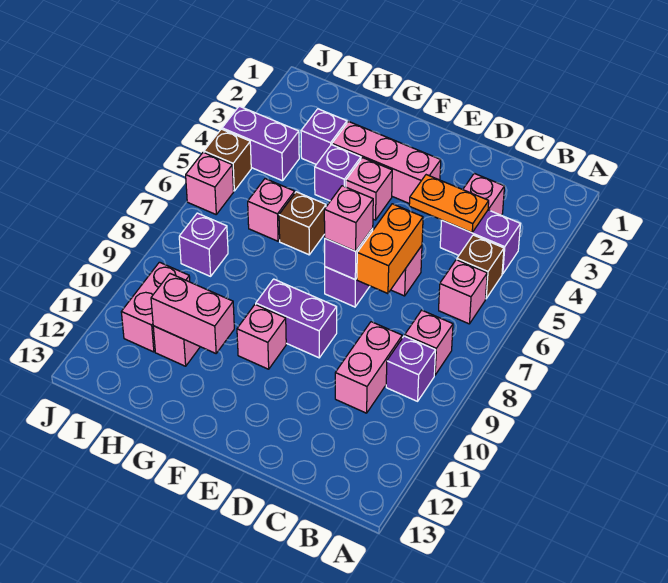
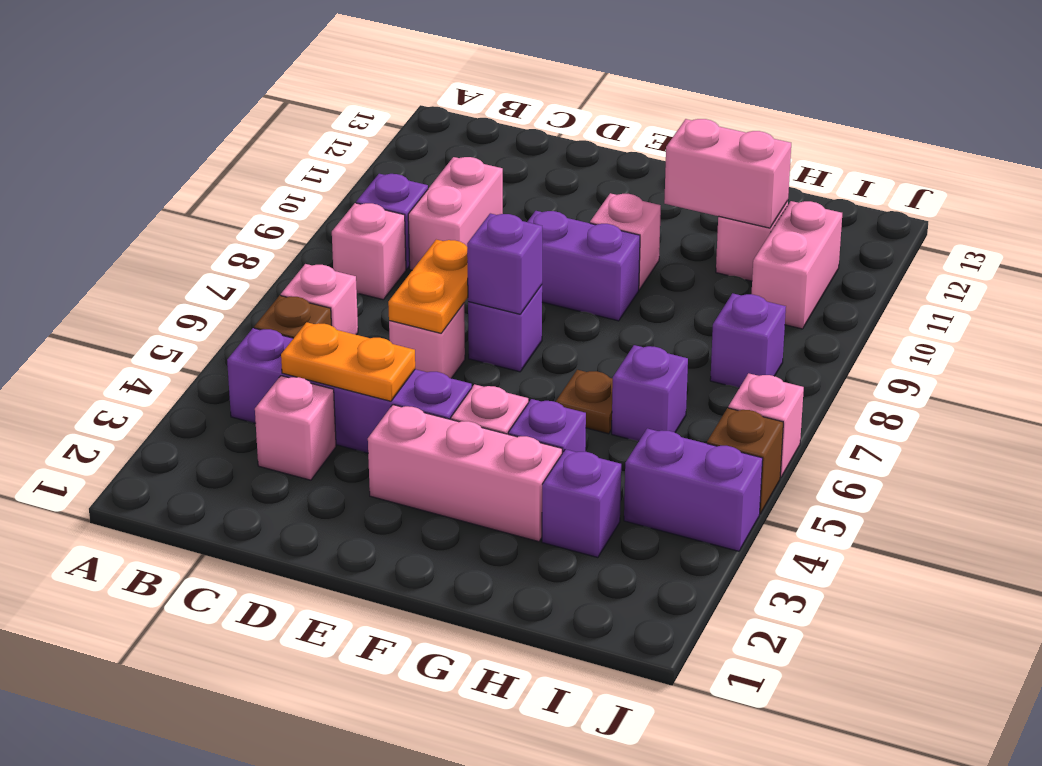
purple brick B4:C4 level 1 -> purple brick B4:E4 level 1
orange brick D6:D7 level 2 -> orange plate D6:D7 level 2
pink brick E7 level 3 -> none
brown brick G6 level 1 -> brown plate G6 level 1
pink brick H6 level 1 -> purple brick H6 level 1

